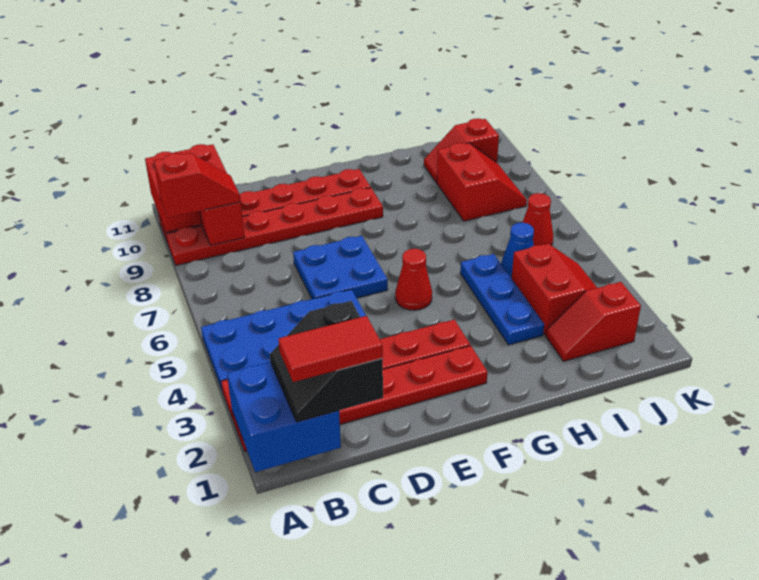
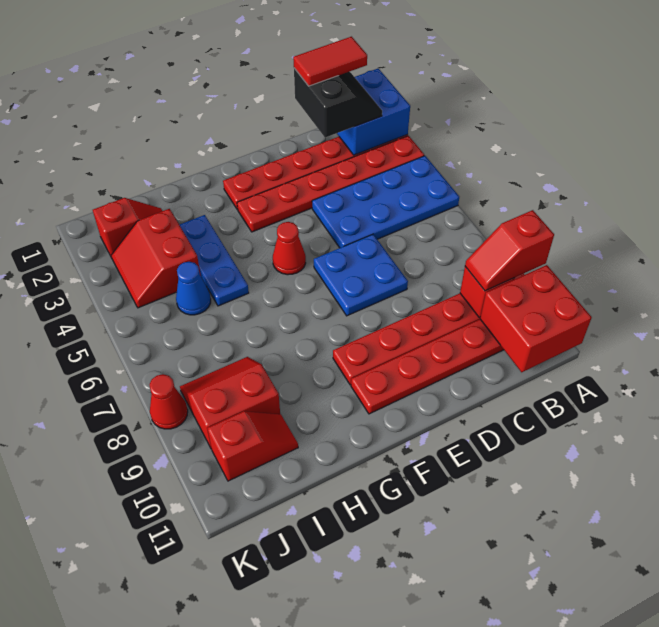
red slope I8:J9 level 1 top I -> red slope I8:J9 level 1 top 9
red cone J6 level 1 -> red cone K8 level 1

